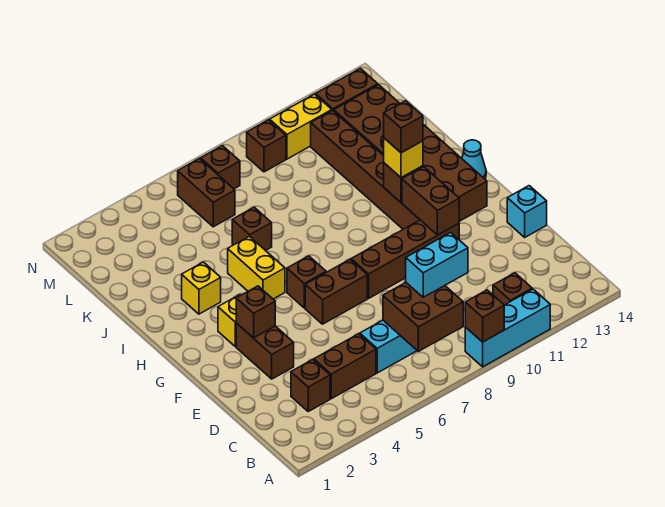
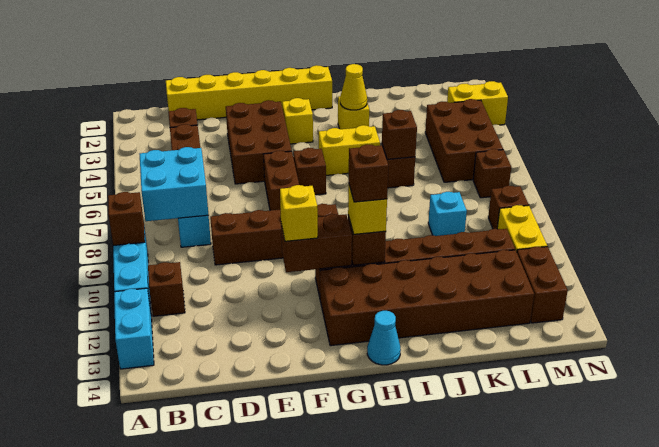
brown brick B7:C8 level 2 -> cyan brick B7:C8 level 2
none -> yellow brick C1:H1 level 1
cyan brick C8:C9 level 3 -> cyan brick A12:A13 level 1
brown brick E3:F3 level 1 -> brown brick E3:F5 level 1
cyan brick E14 level 1 -> cyan brick K9 level 1
brown brick F3 level 2 -> brown brick J6 level 2
brown brick F8:F11 level 1 -> brown brick D9:G9 level 1
none -> yellow brick F11 level 3
none -> yellow cone I3 level 2
brown brick L6:M6 level 1 -> brown brick L4:M6 level 1
none -> yellow brick M3:N3 level 1

